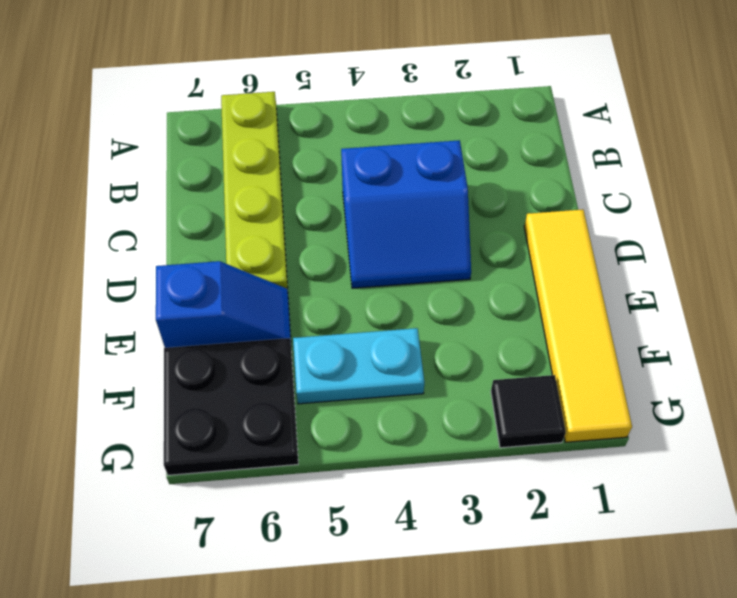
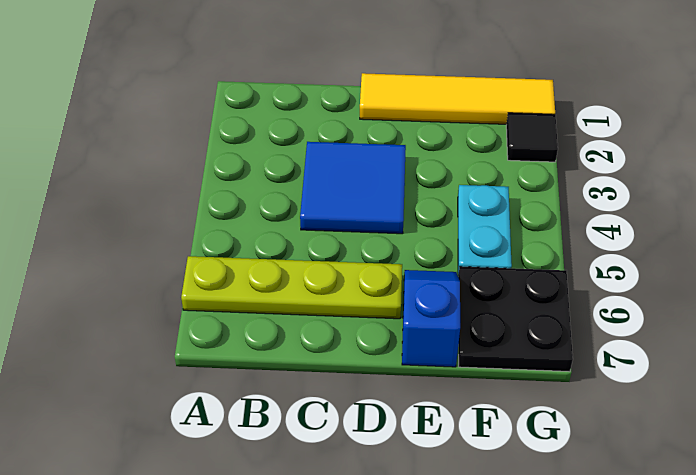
blue slope C3:D4 level 1 top C -> blue tile C3:D4 level 1

